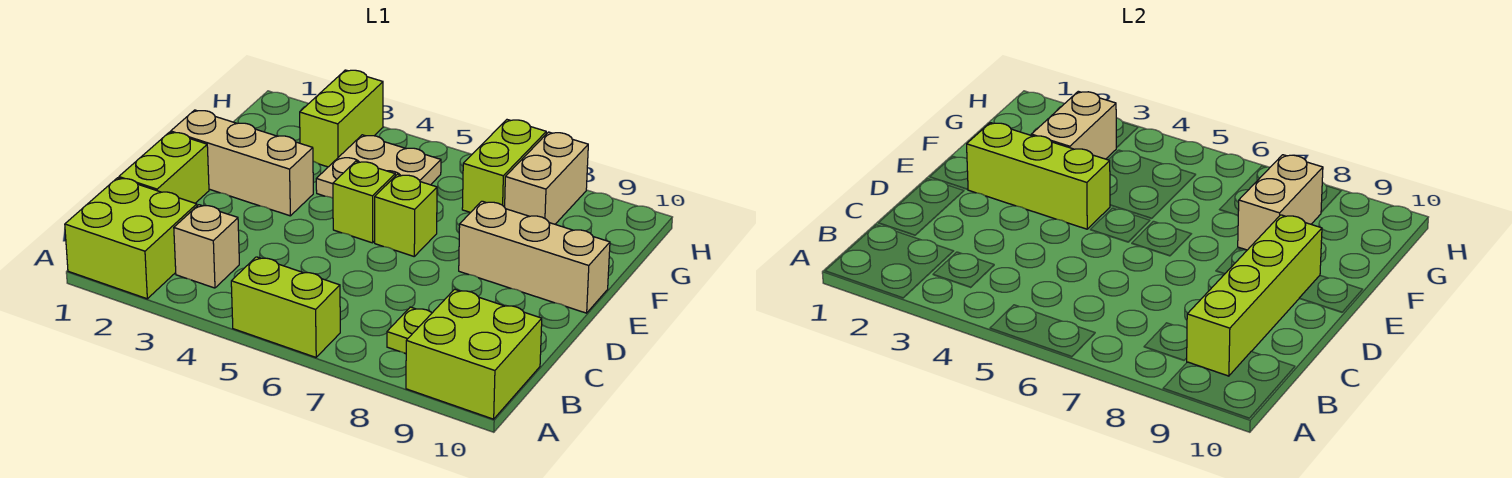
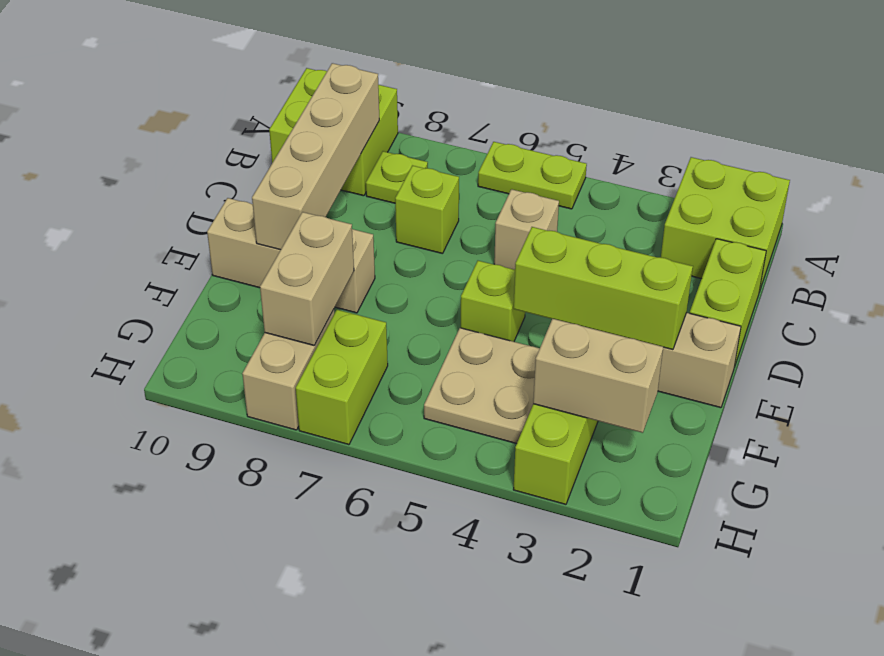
lime brick A5:A6 level 1 -> lime plate A5:A6 level 1
tan brick B3 level 1 -> tan brick C5 level 1
lime brick B9:E9 level 2 -> tan brick B9:E9 level 2
lime brick E6 level 1 -> lime brick C7 level 1
tan brick F3:G3 level 2 -> tan brick G2:G3 level 2

